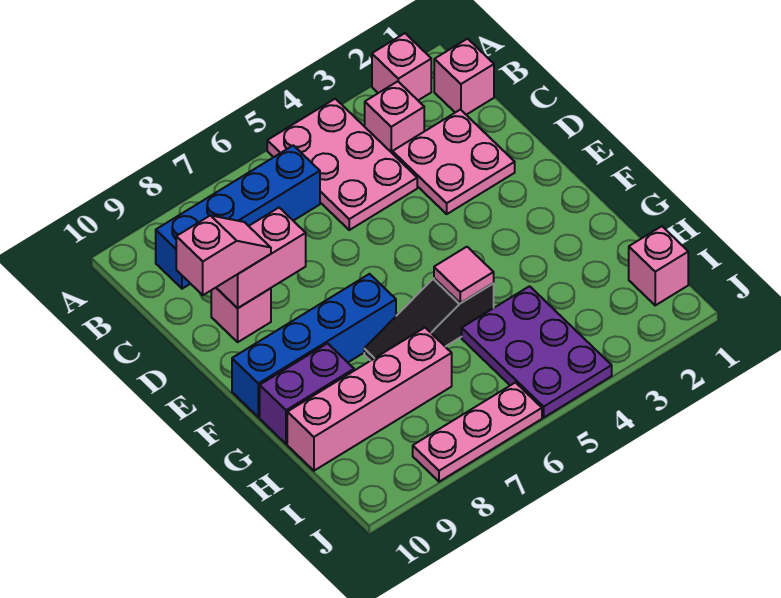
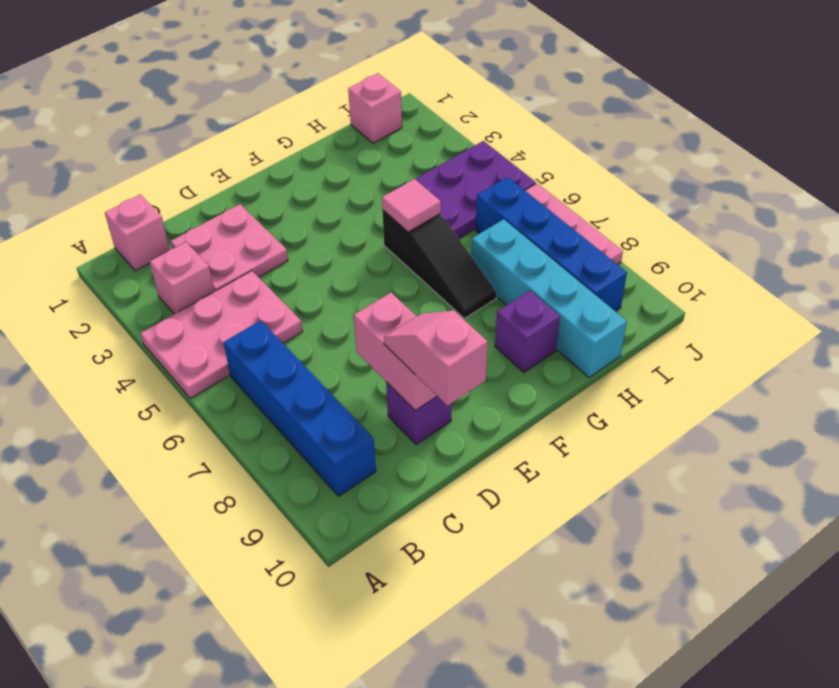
pink brick A2 level 1 -> none
pink brick D9 level 1 -> purple brick D9 level 1
blue brick F7:F10 level 1 -> blue brick I6:I9 level 1
purple brick G9:G10 level 1 -> purple brick G9 level 1
pink brick H7:H10 level 1 -> cyan brick H7:H10 level 1

